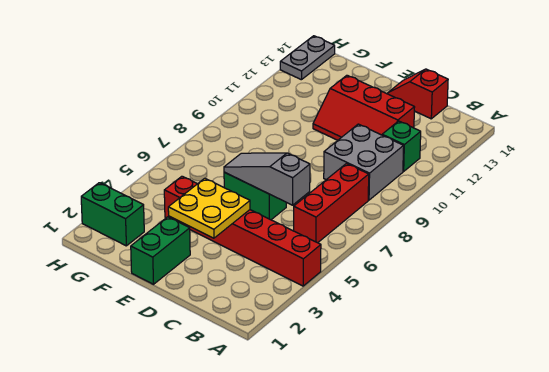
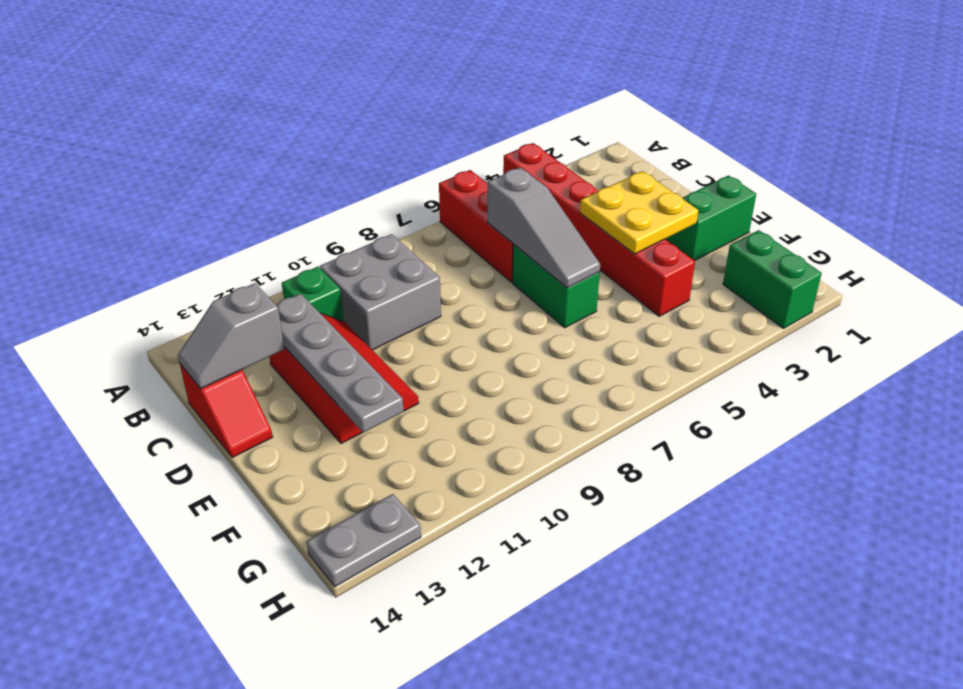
red brick B6:B8 level 1 -> red brick A6:C6 level 1
none -> grey plate C12:F12 level 2
none -> grey slope C13:C14 level 2 top 13

